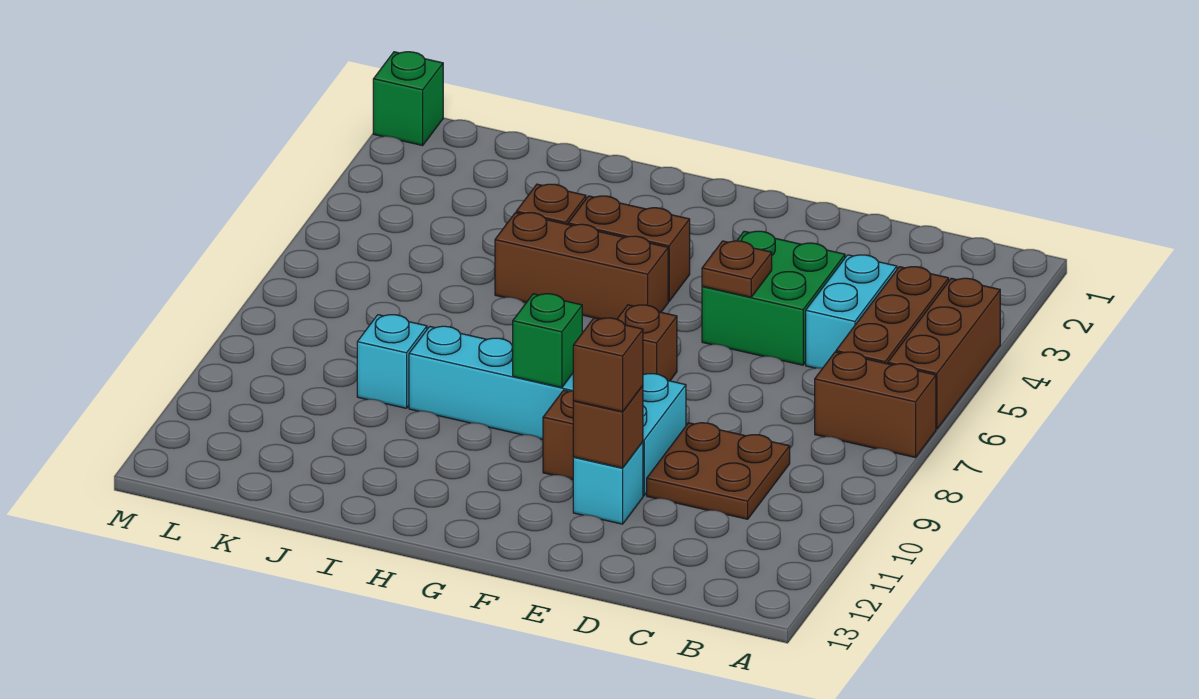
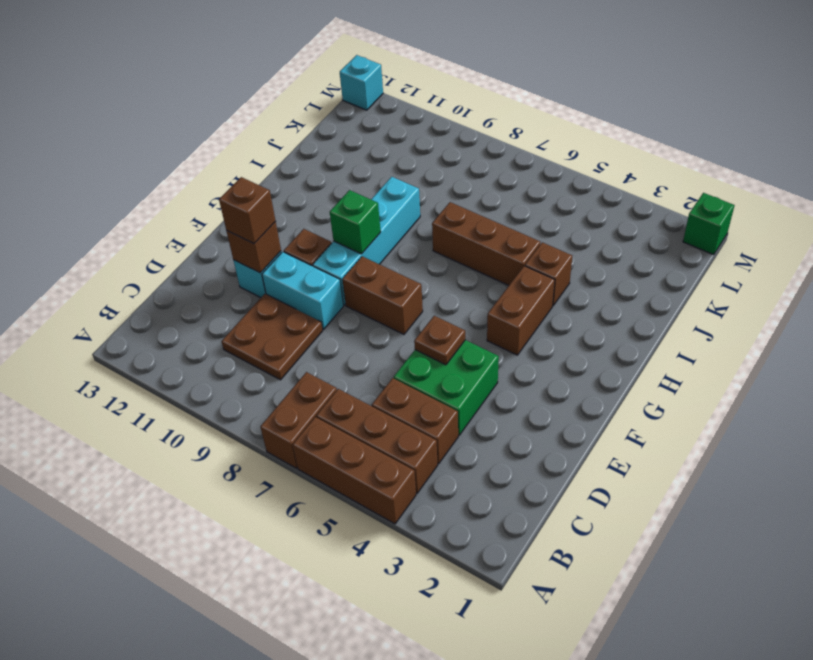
cyan brick C4:C5 level 1 -> brown brick C4:C5 level 1
brown brick F7 level 1 -> brown brick F7:F8 level 1
brown brick G5:I5 level 1 -> brown brick I5:I7 level 1
cyan brick J9 level 1 -> cyan brick M13 level 1

